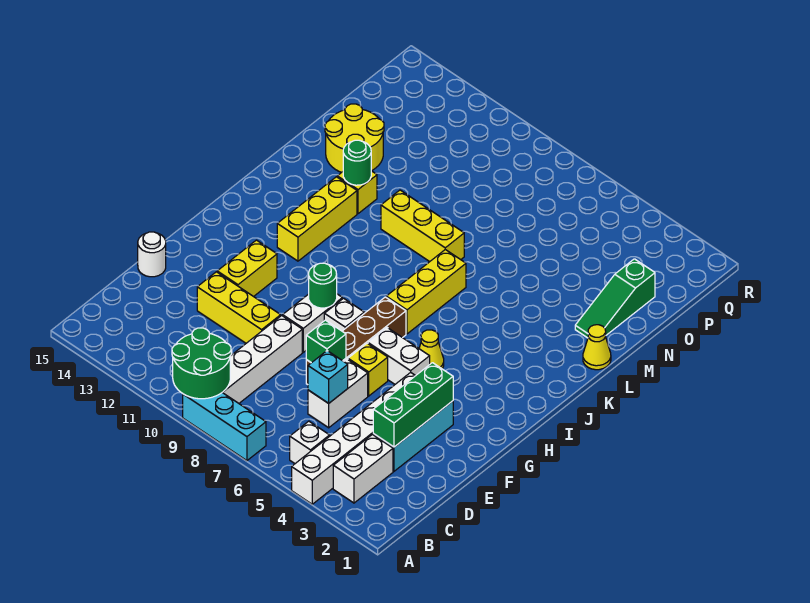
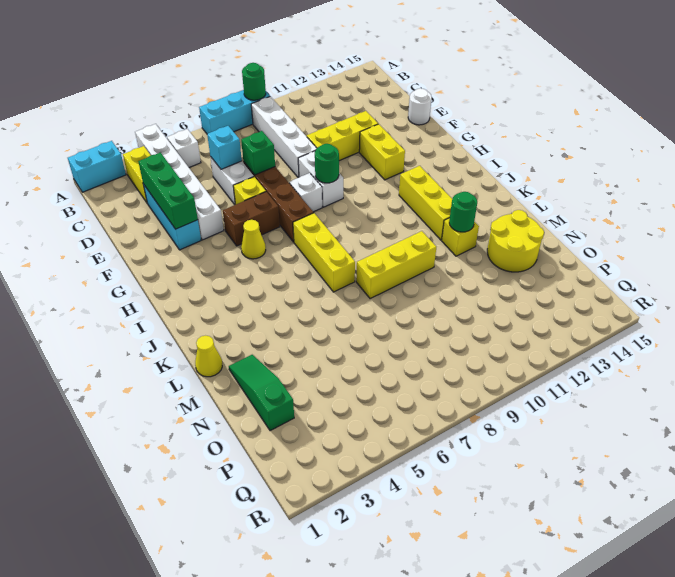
none -> cyan brick A1:A2 level 1
green round brick A9:B10 level 2 -> green round brick A9 level 2
white brick B3:C3 level 1 -> yellow brick B3:C3 level 1
white brick G5:G6 level 1 -> brown brick G5:G6 level 1

